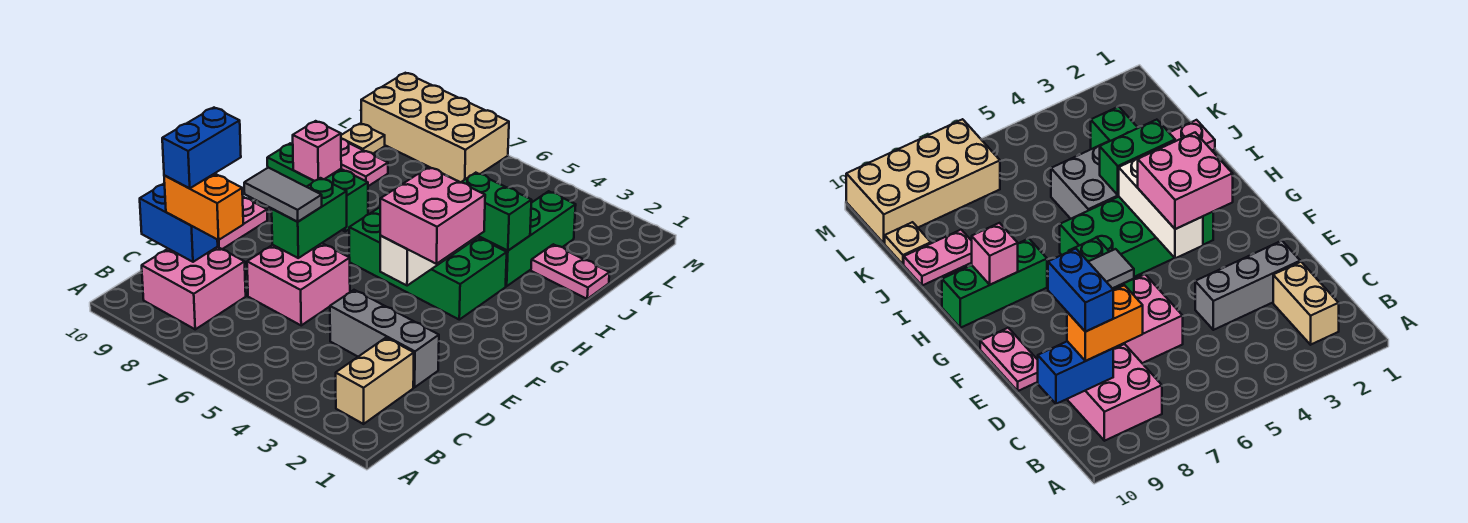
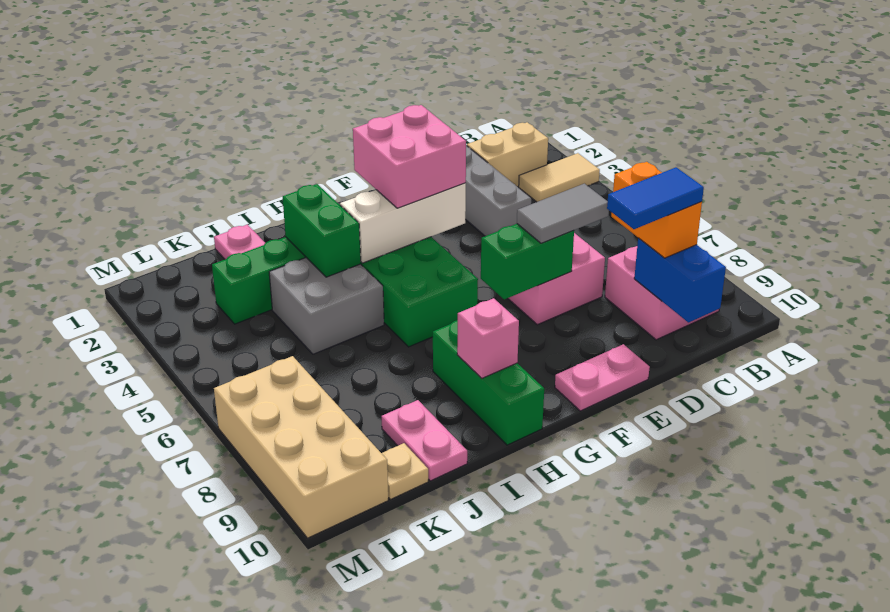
none -> tan tile A3:B3 level 1
blue brick C9:D9 level 4 -> blue tile C9:D9 level 4
grey tile E7:E8 level 3 -> grey tile D7:E7 level 3

